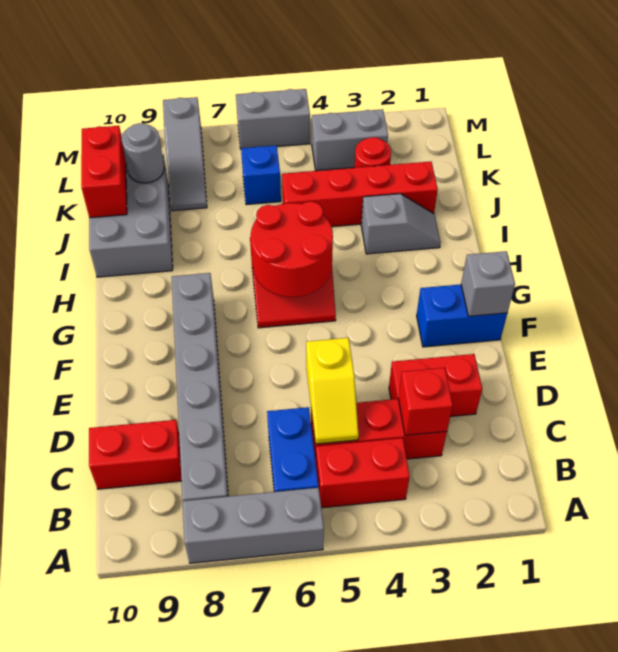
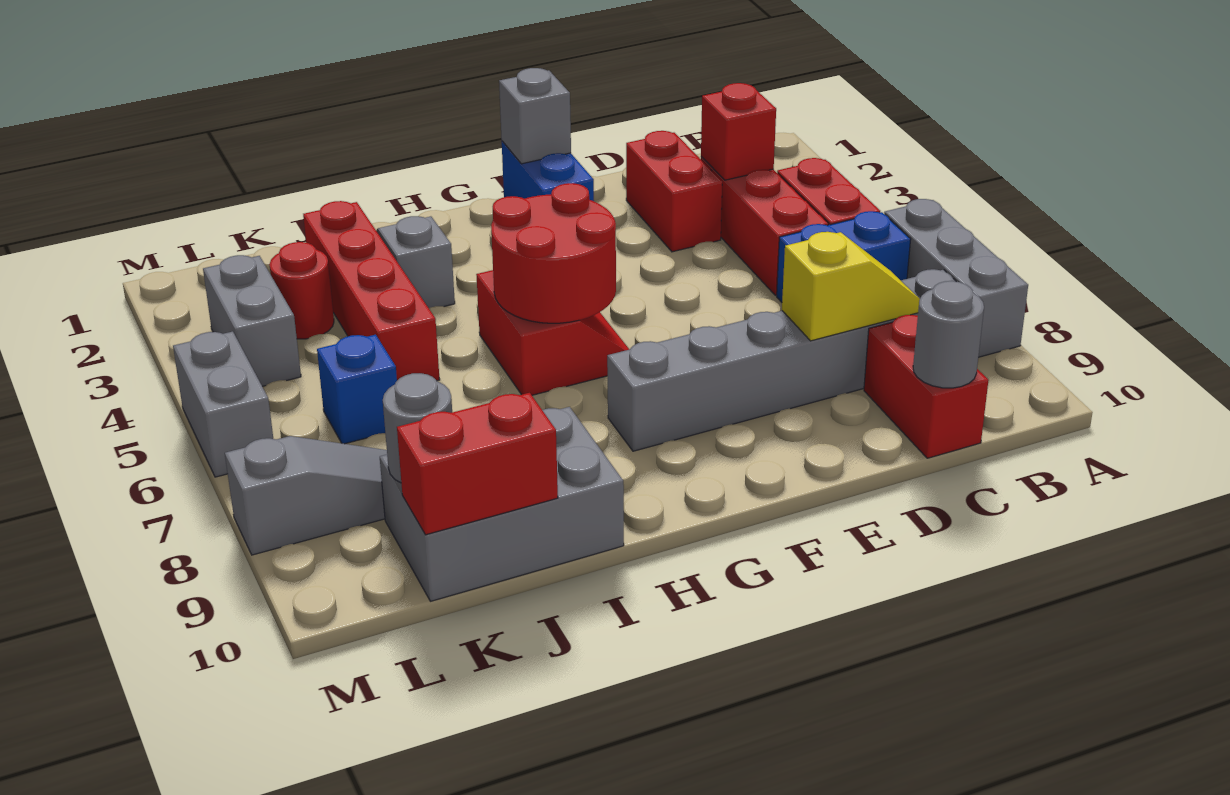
yellow slope C5:D5 level 2 top D -> yellow slope C8:D8 level 2 top D
none -> grey round brick C10 level 2

